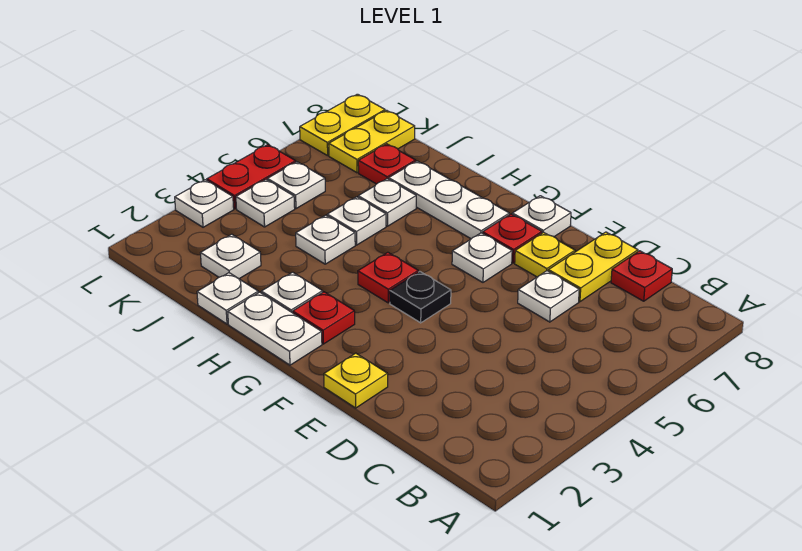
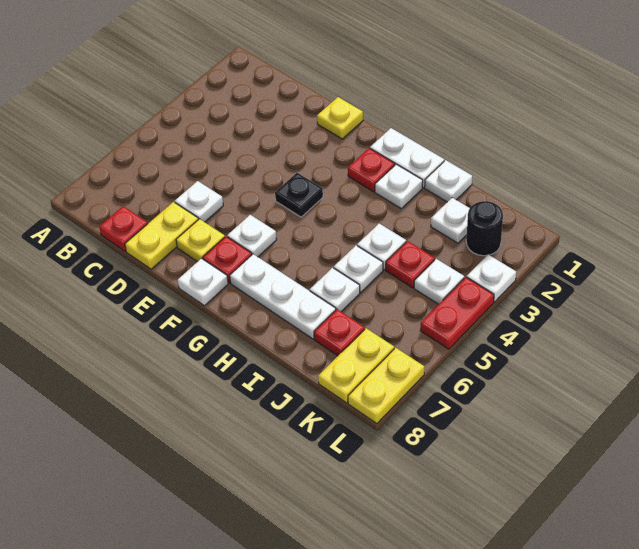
red plate G4 level 1 -> red plate J4 level 1
none -> black round brick K2 level 1
white plate K5 level 1 -> none

